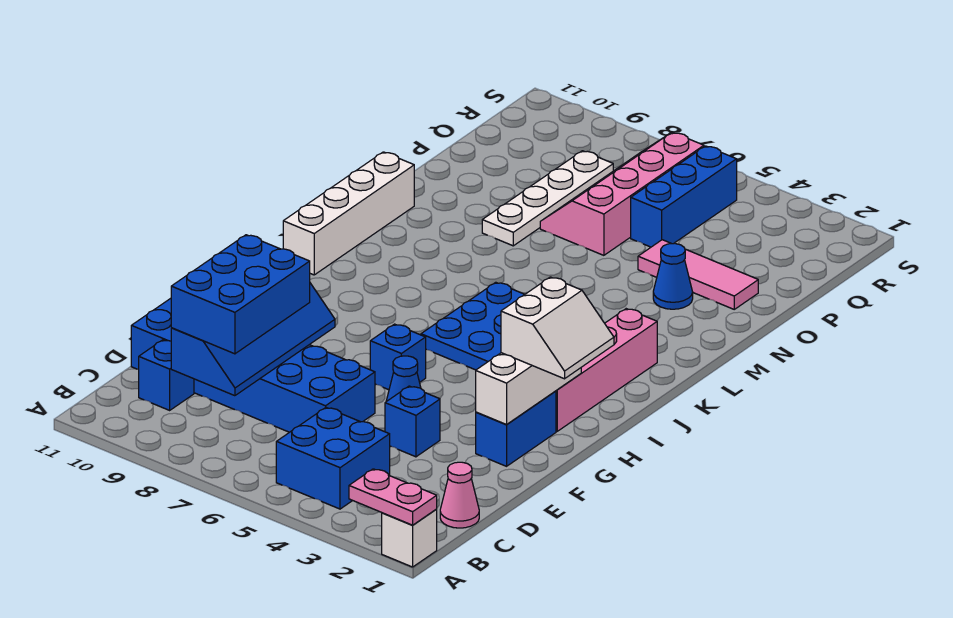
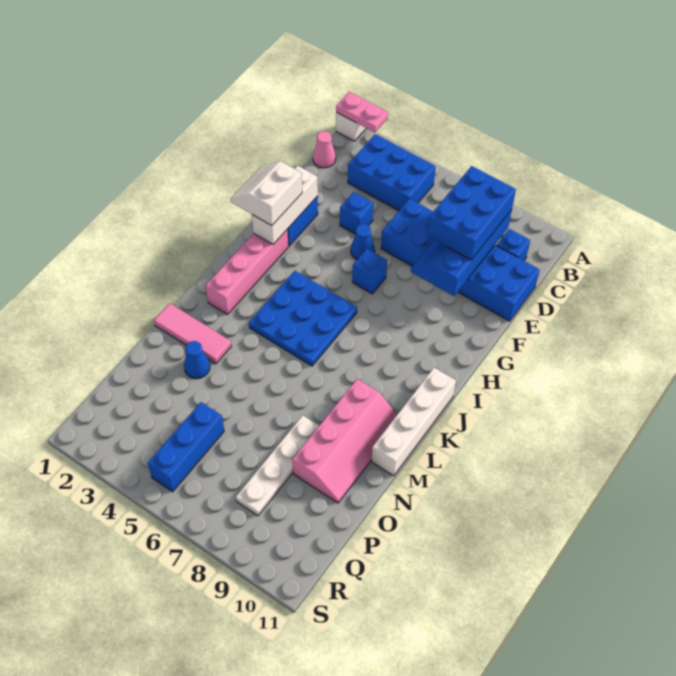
blue brick B4:C5 level 1 -> blue brick B3:C5 level 1
pink tile O2:O4 level 1 -> pink tile M1:M3 level 1
pink slope O6:R7 level 1 top 6 -> pink slope L9:O10 level 1 top 9

